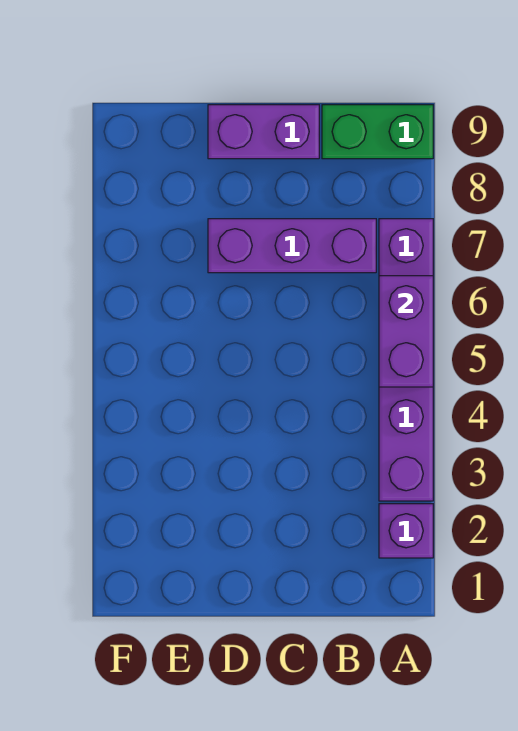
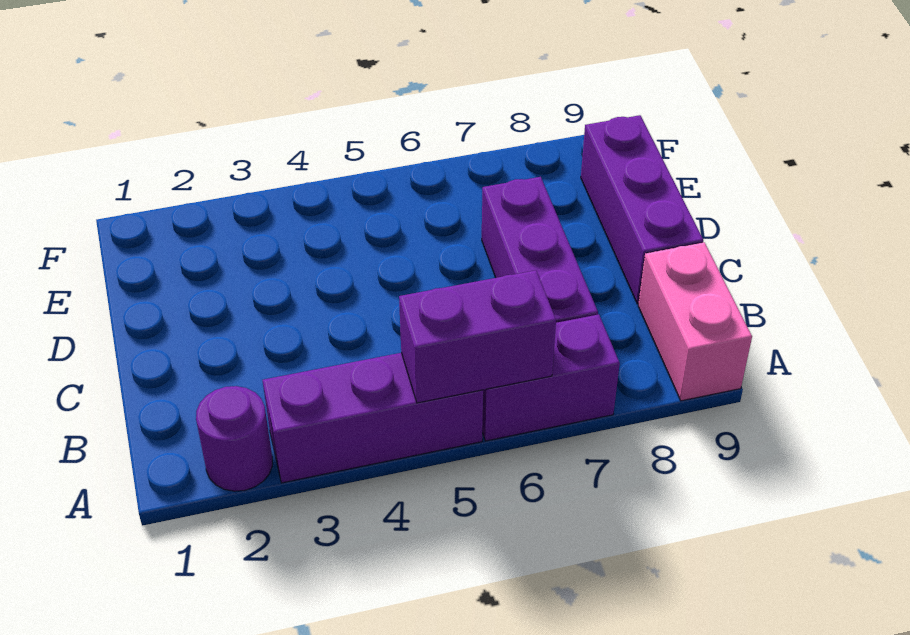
purple brick A2 level 1 -> purple round brick A2 level 1
green brick A9:B9 level 1 -> pink brick A9:B9 level 1
purple brick C9:D9 level 1 -> purple brick C9:E9 level 1

